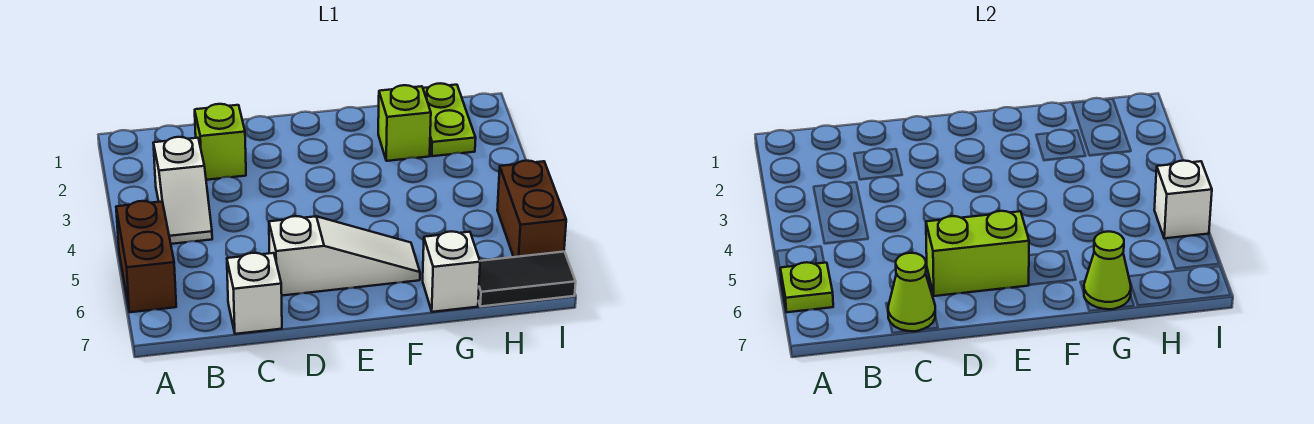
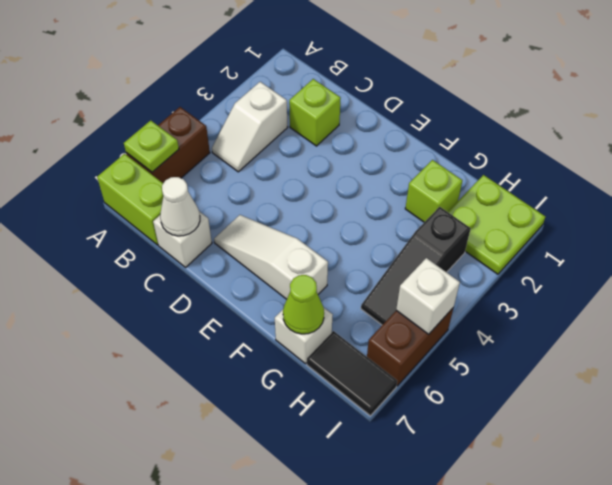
lime cone C7 level 2 -> white cone C7 level 2
white slope D6:F6 level 1 top D -> white slope D6:F6 level 1 top F
lime brick D6:E6 level 2 -> lime brick A7:B7 level 1
lime plate H1:H2 level 1 -> lime plate H1:I2 level 1
none -> black slope H3:H5 level 1 top 3

